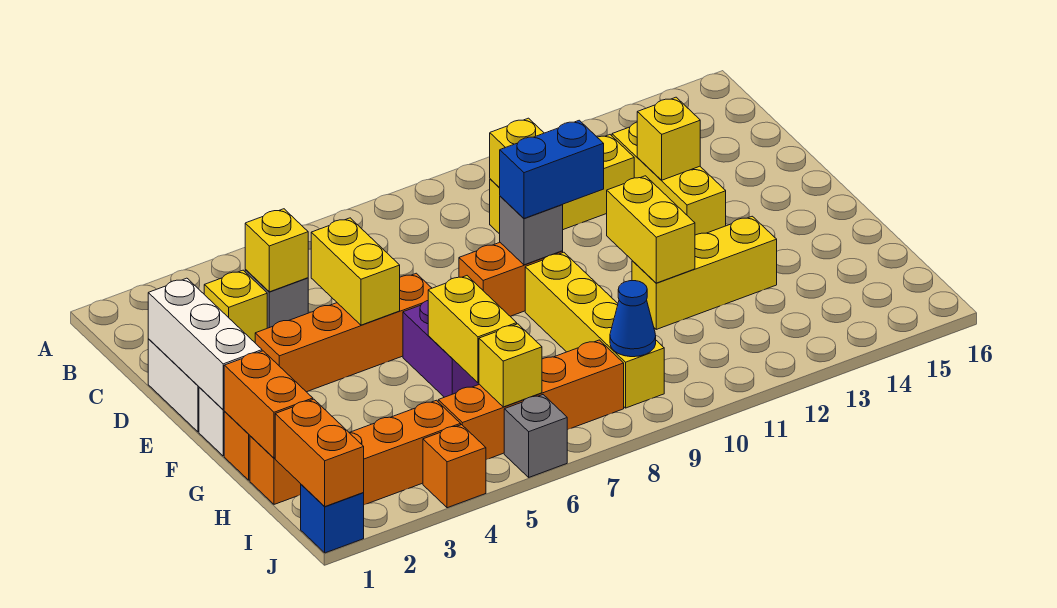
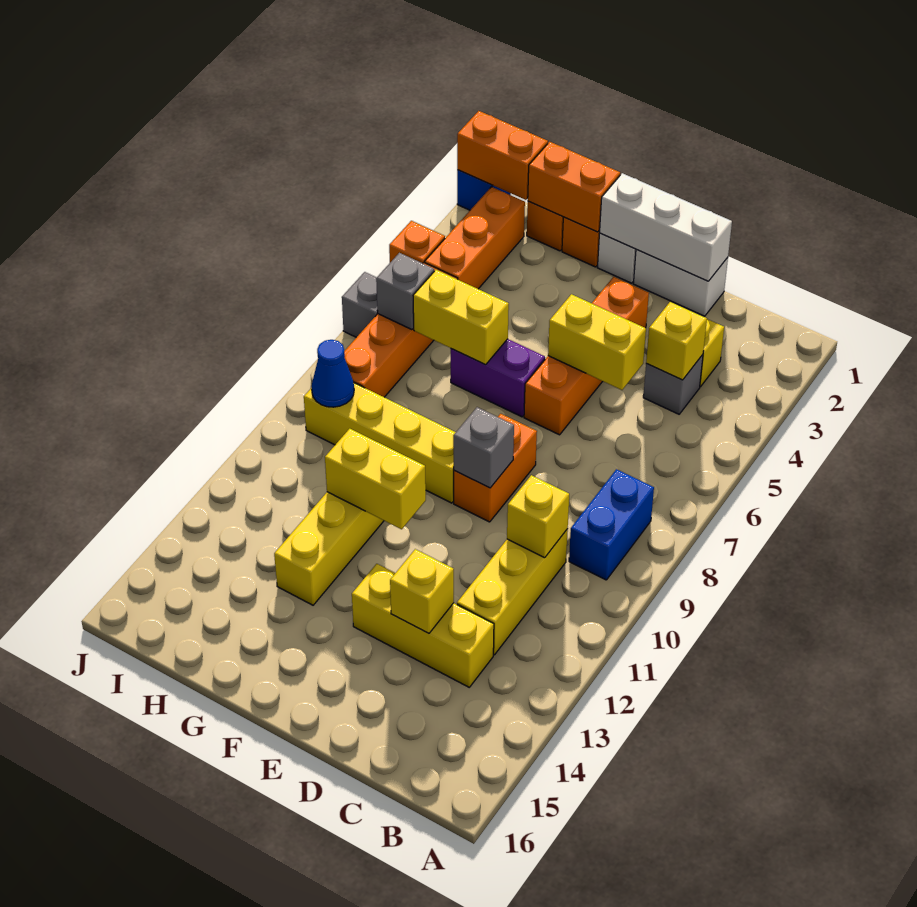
blue brick E9:E10 level 3 -> blue brick B8:B9 level 1
yellow brick I6 level 2 -> grey brick I6 level 2

